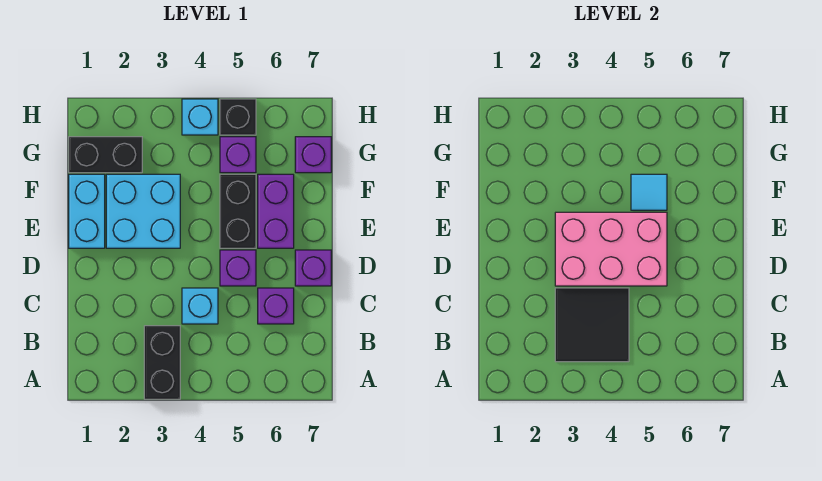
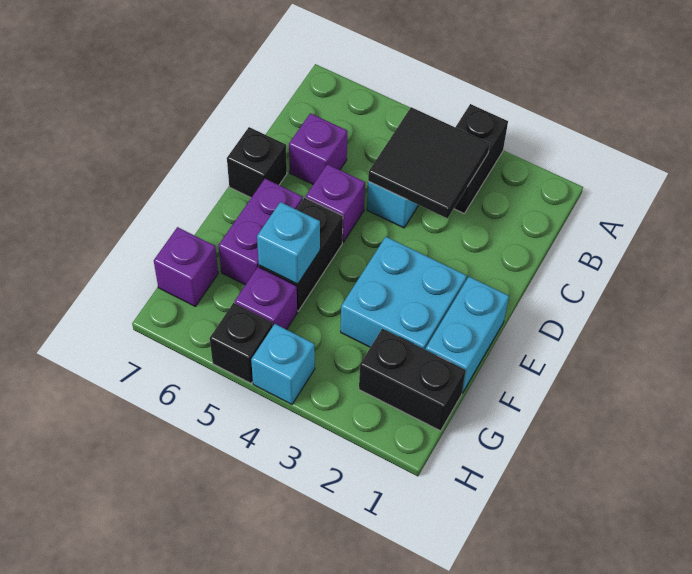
pink brick D3:E5 level 2 -> none
purple brick D7 level 1 -> black brick D7 level 1
cyan tile F5 level 2 -> cyan brick F5 level 2

